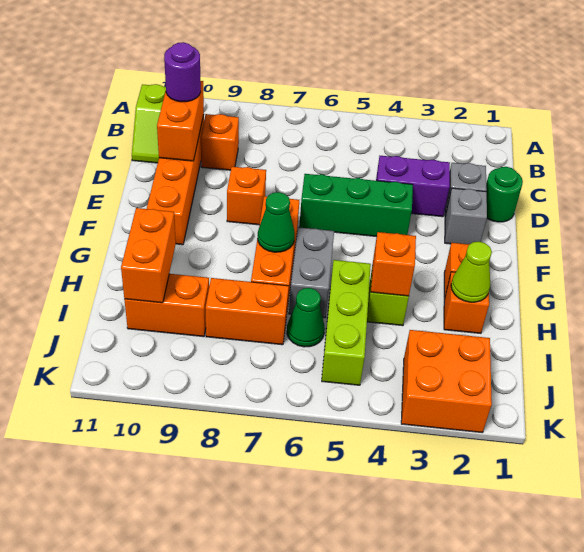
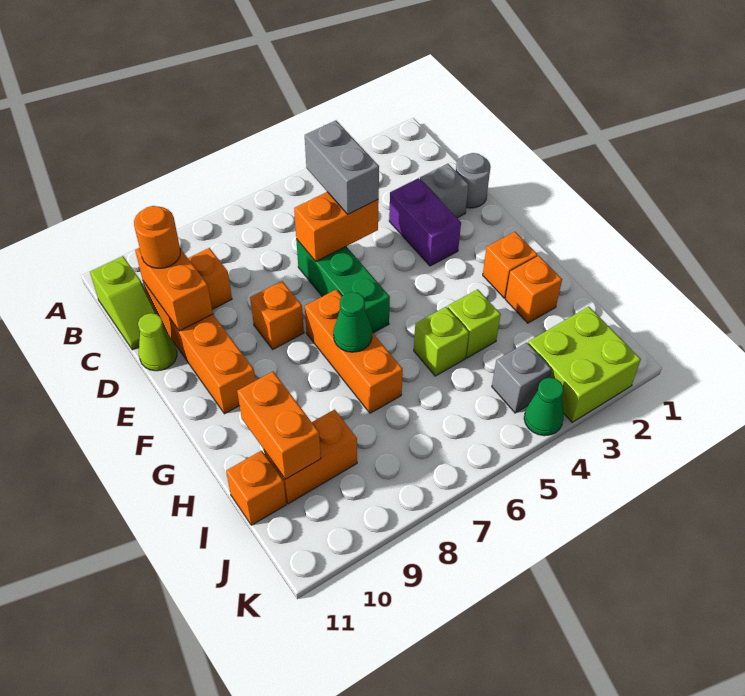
purple round brick C10 level 3 -> orange round brick C10 level 3
green round brick D1 level 1 -> grey round brick D1 level 1
purple brick D3:D4 level 1 -> purple brick D3:E3 level 1
grey brick E2 level 1 -> grey brick J4 level 1
green brick E4:E6 level 1 -> green brick D6:F6 level 1
grey brick G6:H6 level 1 -> grey brick C5:D5 level 3
lime cone H2 level 2 -> lime cone D11 level 1
orange brick H4 level 2 -> orange brick I11 level 1
lime brick H5:J5 level 1 -> lime brick H5 level 1
green cone I6 level 1 -> green cone K4 level 1
orange brick I7:I8 level 1 -> orange brick D5:D6 level 2
orange brick J2:K3 level 1 -> lime brick J2:K3 level 1

